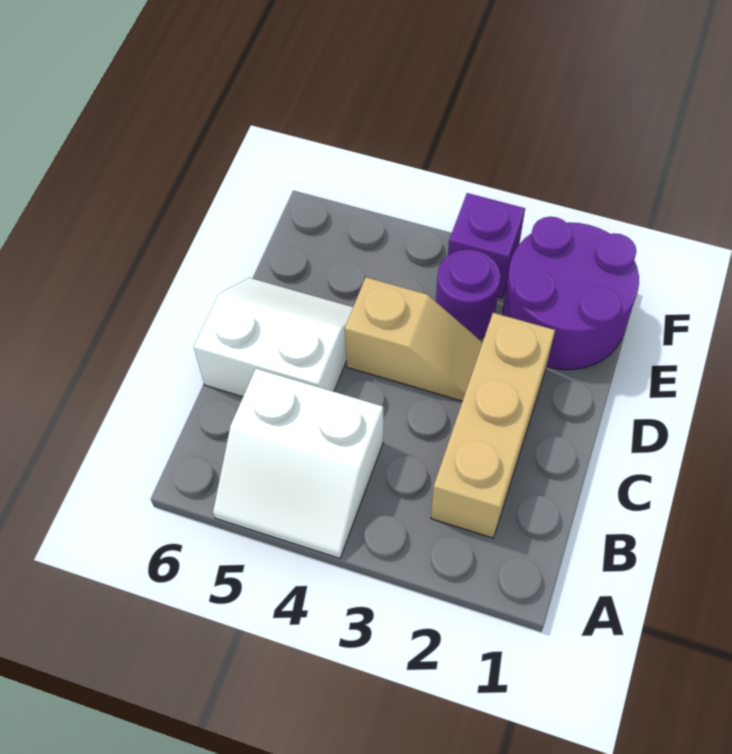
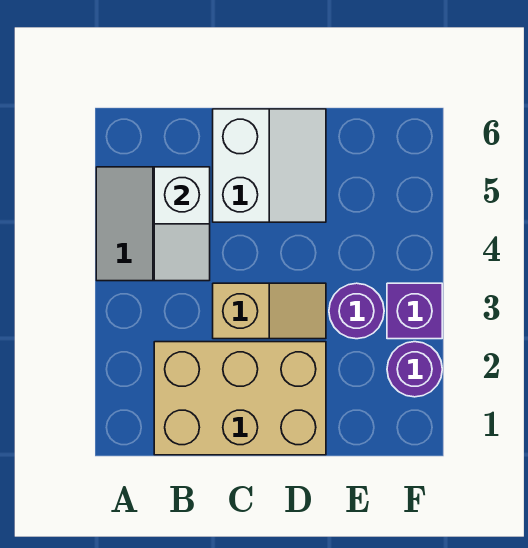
tan brick B2:D2 level 1 -> tan brick B1:D2 level 1
none -> white slope B4:B5 level 2 top 5
tan slope D3:D4 level 1 top 4 -> tan slope C3:D3 level 1 top C
purple round brick E1:F2 level 1 -> purple round brick F2 level 1

